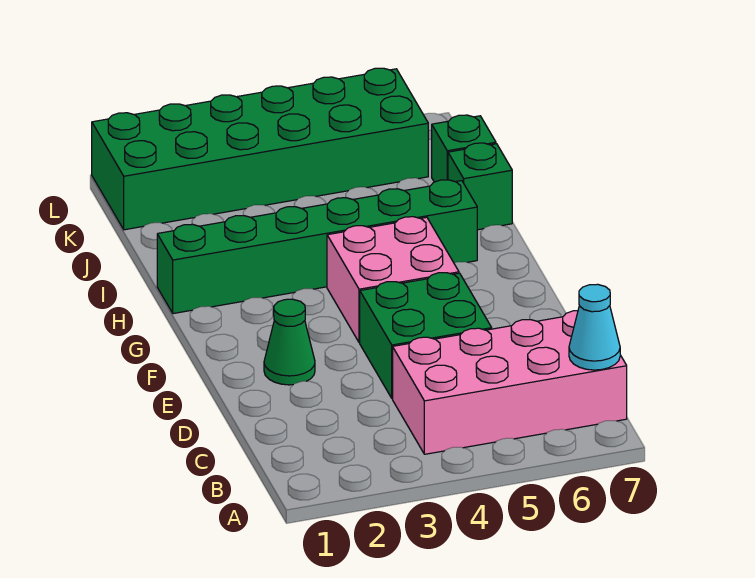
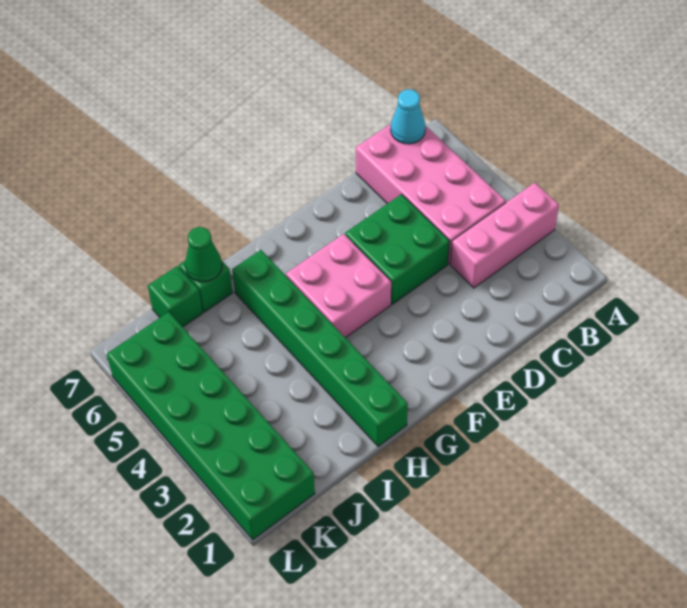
none -> pink brick A3:C3 level 1
green cone E2 level 1 -> green cone I7 level 2

